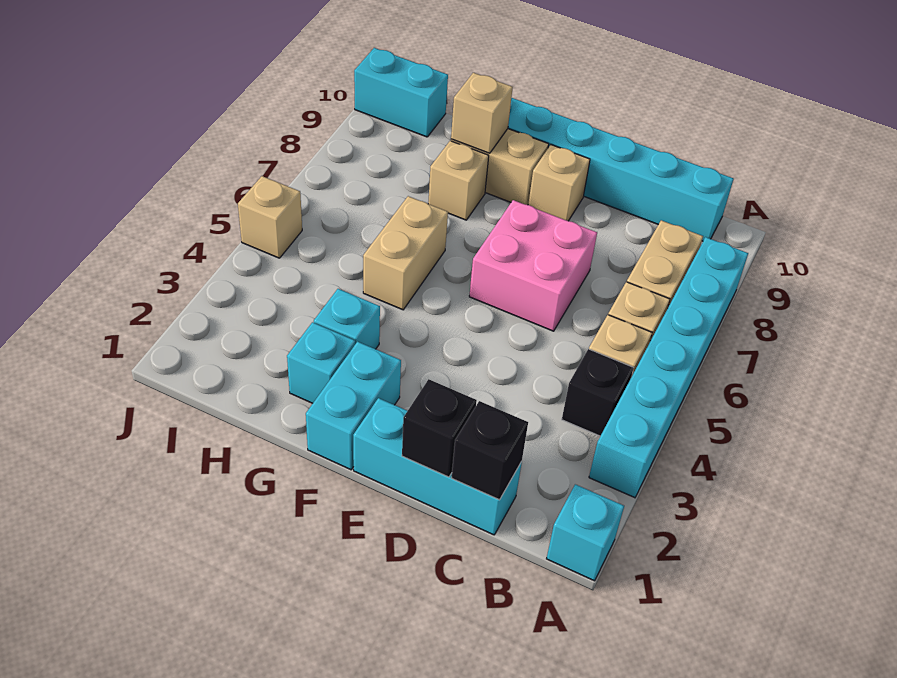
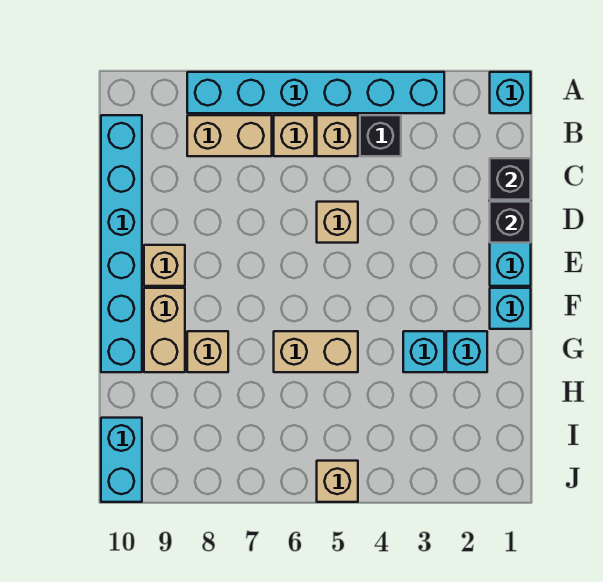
pink brick D6:E7 level 1 -> none
cyan brick F1:F2 level 1 -> cyan brick F1 level 1
tan brick G9 level 2 -> tan brick D5 level 1

